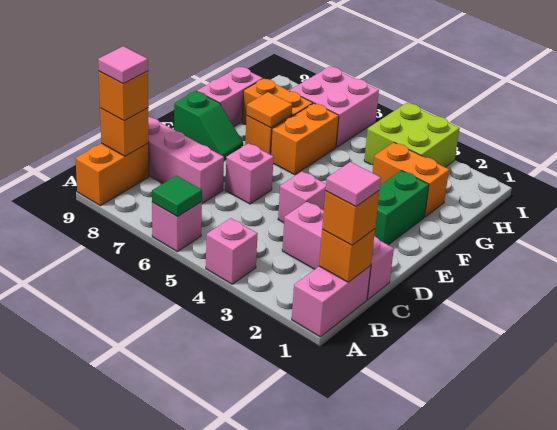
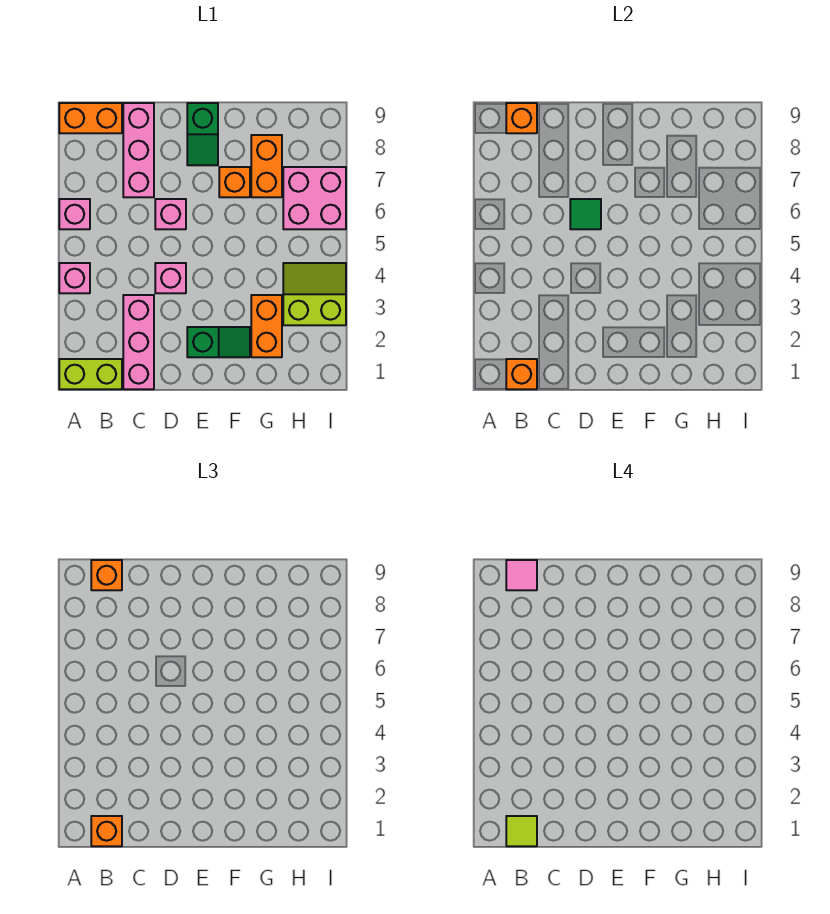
pink brick A1:B1 level 1 -> lime brick A1:B1 level 1
green tile A6 level 2 -> green tile D6 level 2
pink tile B1 level 4 -> lime tile B1 level 4
green brick E2:F2 level 1 -> green slope E2:F2 level 1 top E
orange brick F6:G6 level 1 -> none
orange tile F7 level 2 -> none
pink brick F9:G9 level 1 -> none
lime brick H3:I4 level 1 -> lime slope H3:I4 level 1 top 3

